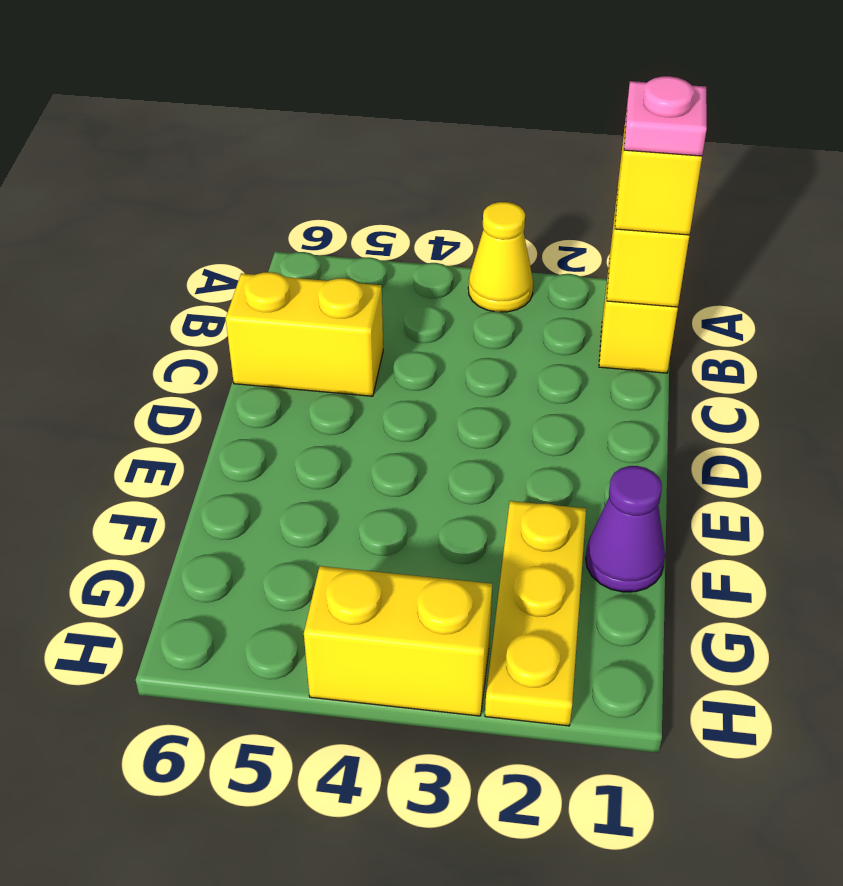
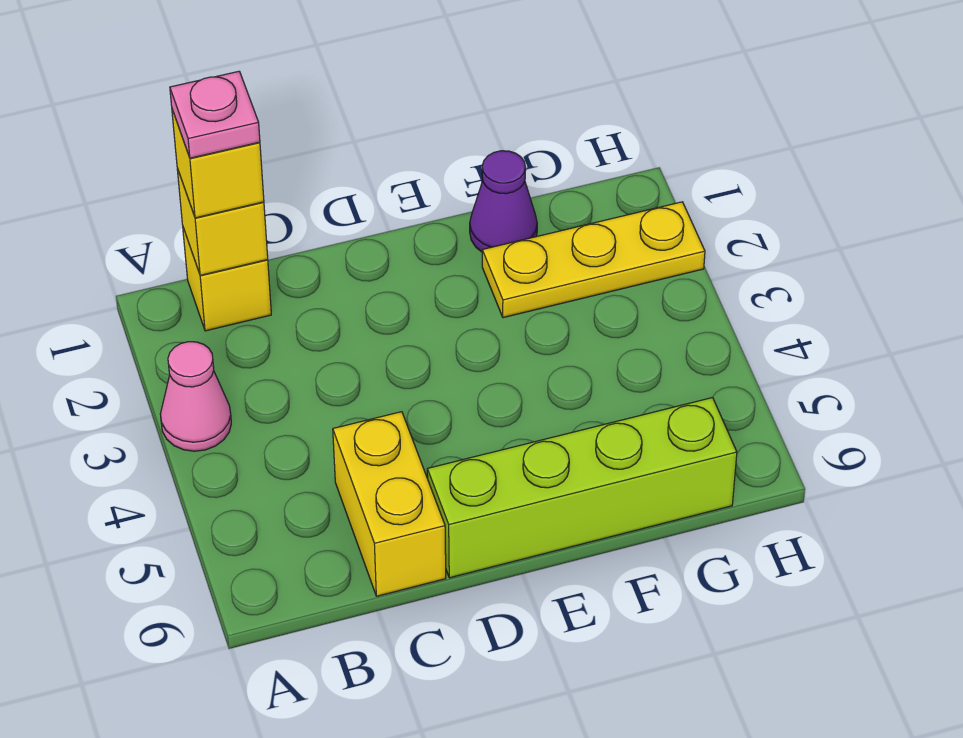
yellow cone A3 level 1 -> pink cone A3 level 1
none -> lime brick D6:G6 level 1
yellow brick H3:H4 level 1 -> none

